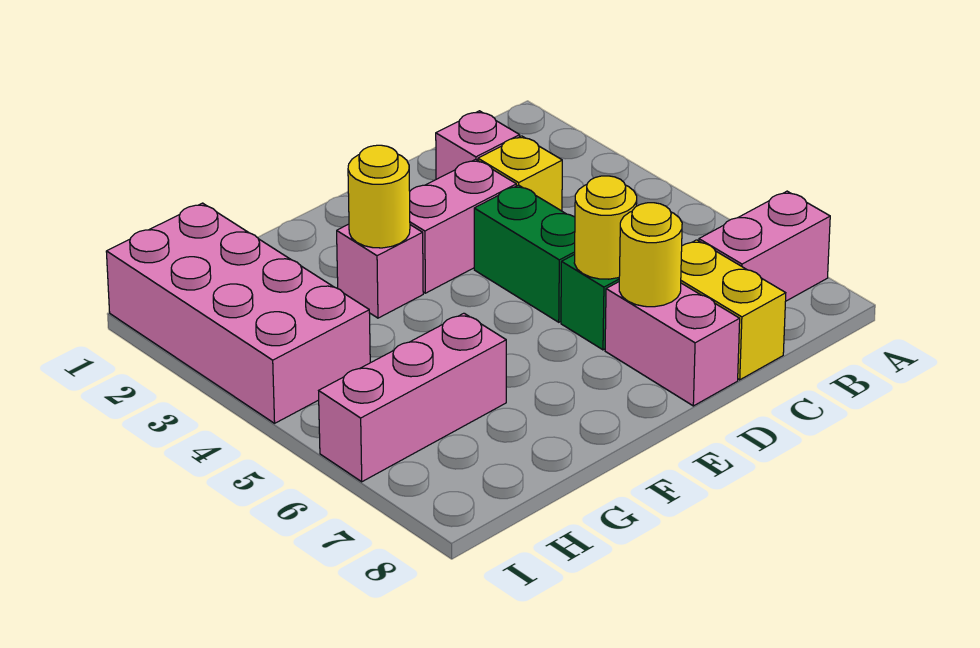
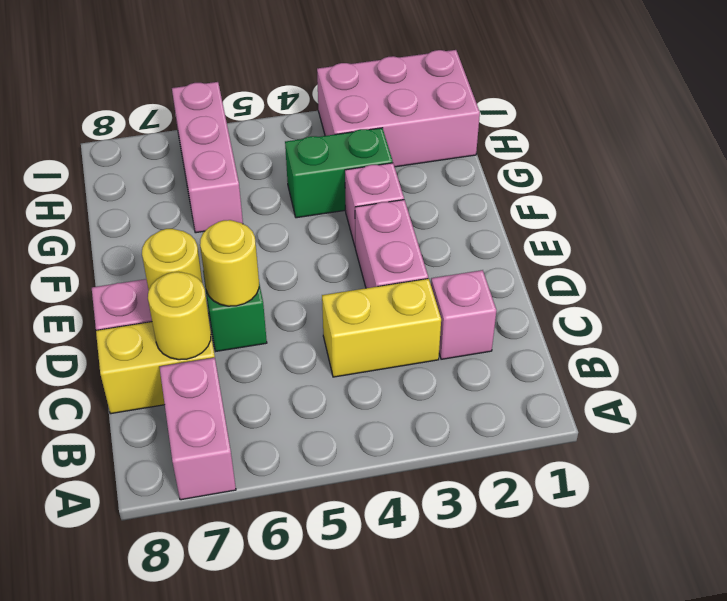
yellow brick C3 level 1 -> yellow brick C3:C4 level 1
green brick D4:D5 level 1 -> green brick G3:G4 level 1
yellow round brick F3 level 2 -> yellow round brick C7 level 2
pink brick H1:I4 level 1 -> pink brick H1:I3 level 1

